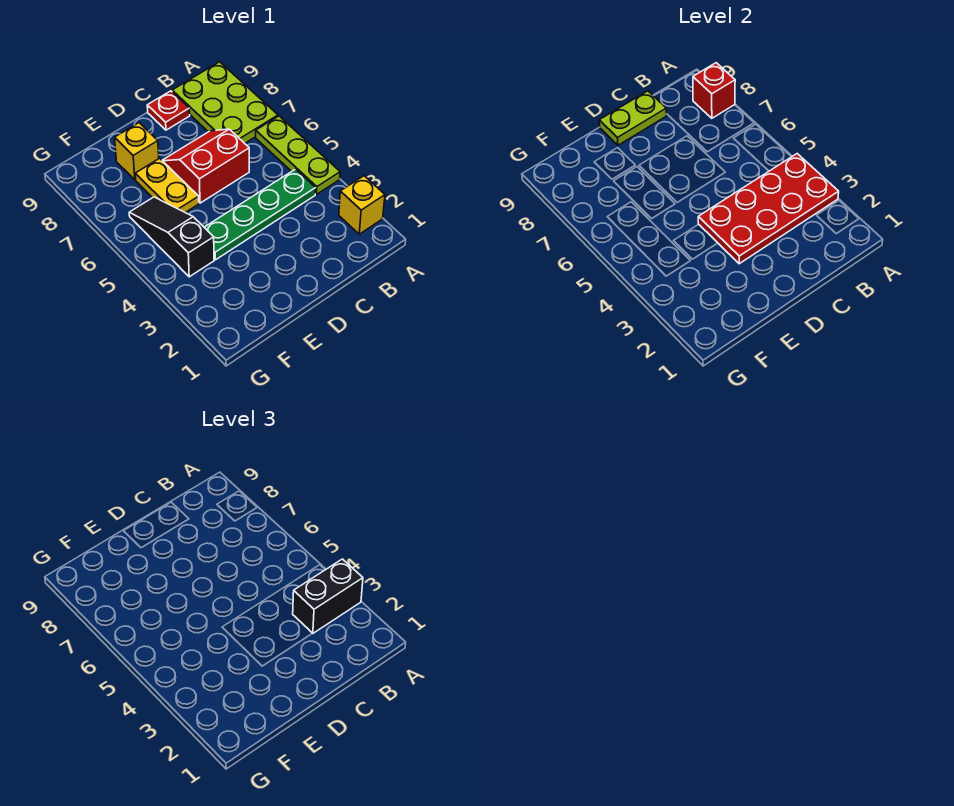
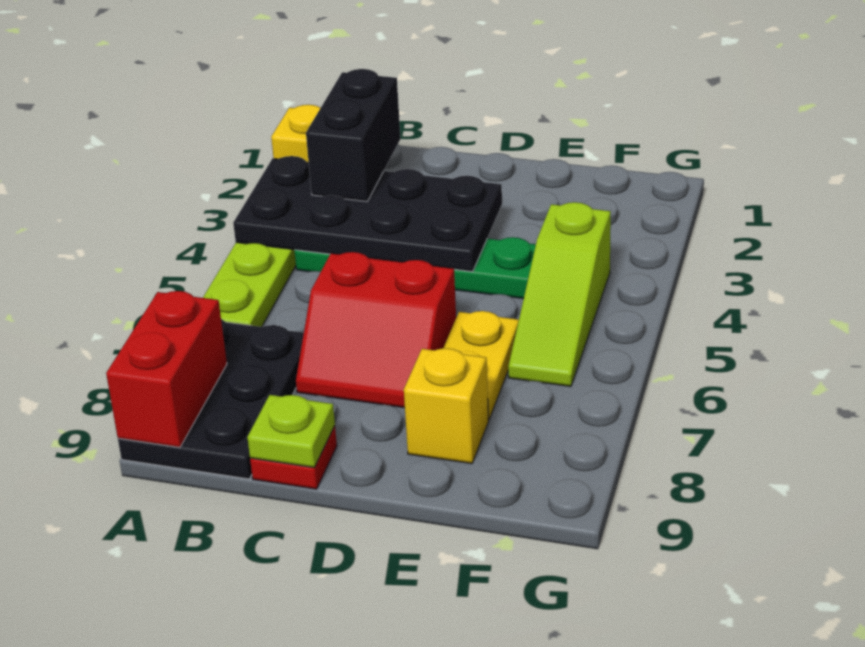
red plate A3:D4 level 2 -> black plate A3:D4 level 2
black brick A3:B3 level 3 -> black brick B2:B3 level 3
lime plate A7:B9 level 1 -> black plate A7:B9 level 1
red brick A8 level 2 -> red brick A8:A9 level 2
lime plate C9:D9 level 2 -> lime plate C9 level 2
black slope F4:F6 level 1 top 4 -> lime slope F4:F6 level 1 top 4

